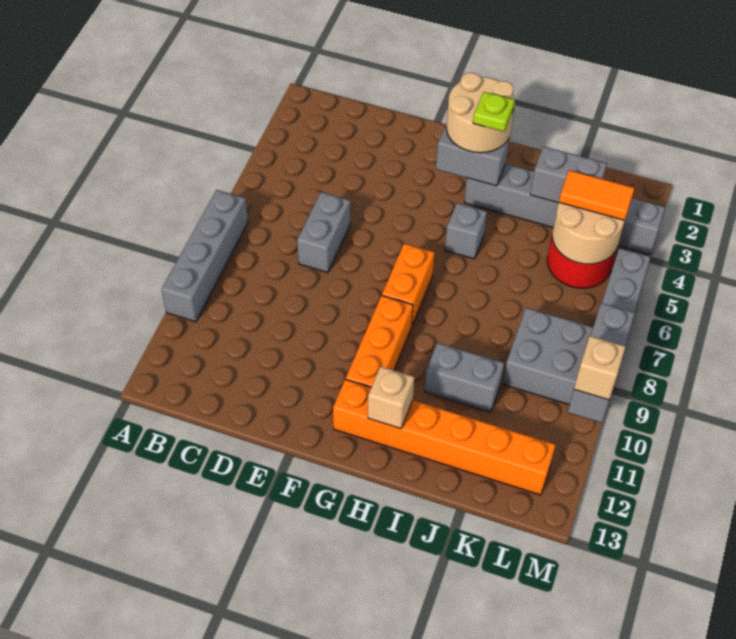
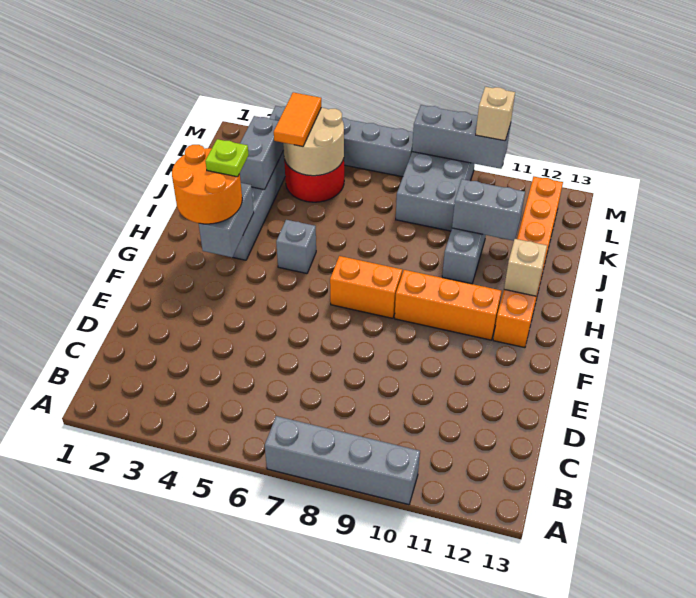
grey brick D6:D7 level 1 -> grey brick J10:J11 level 2
tan round brick G2:H3 level 3 -> orange round brick G2:H3 level 3

